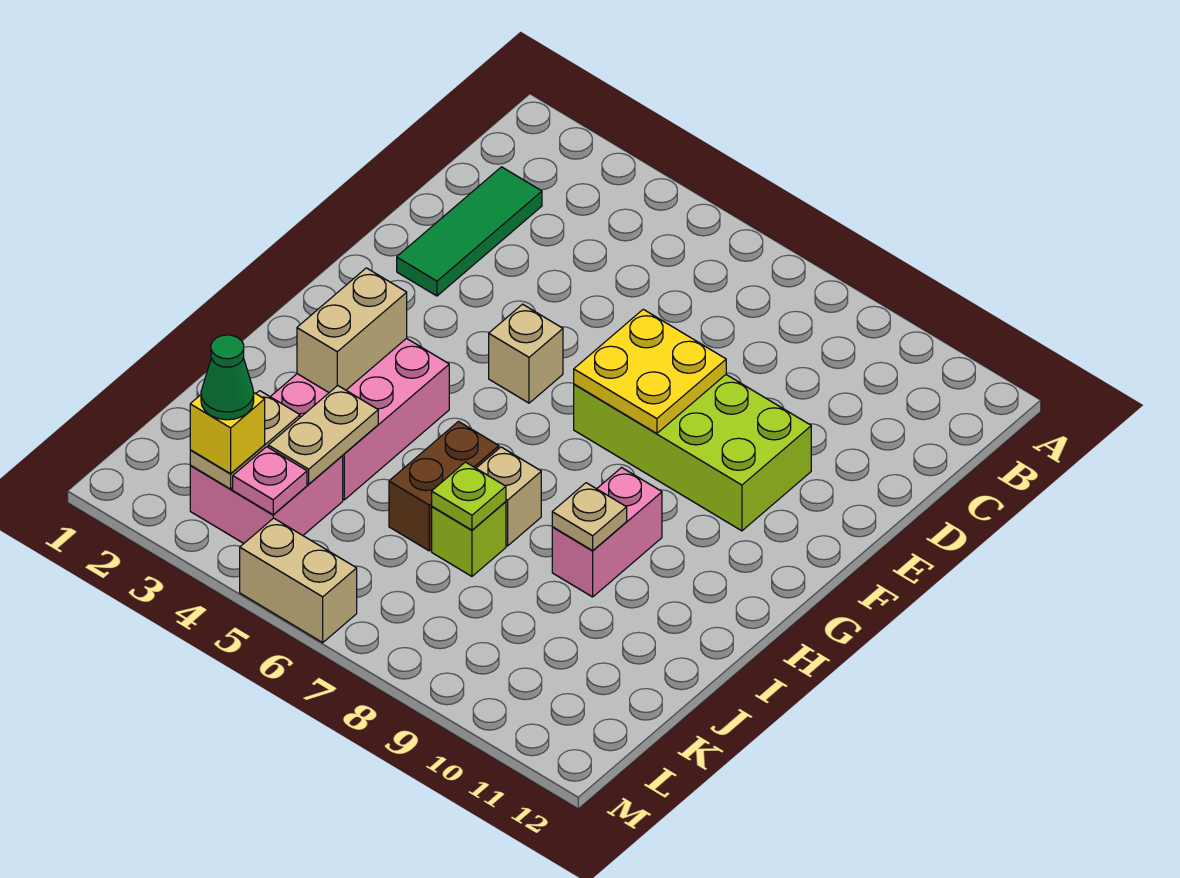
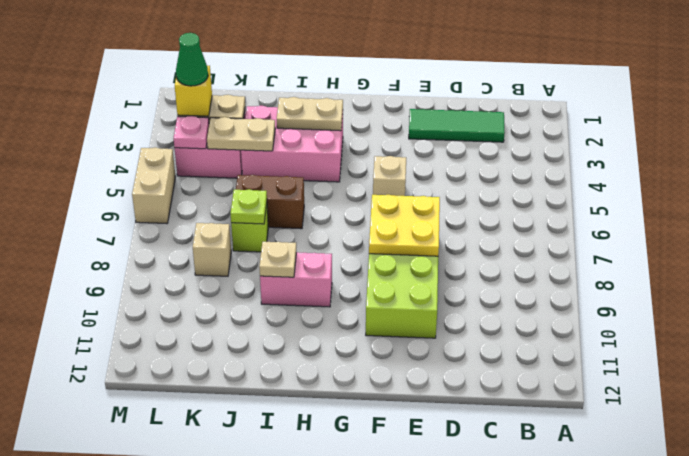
tan brick H3:I3 level 2 -> tan plate H3:I3 level 2
tan brick I7 level 1 -> tan brick K8 level 1

